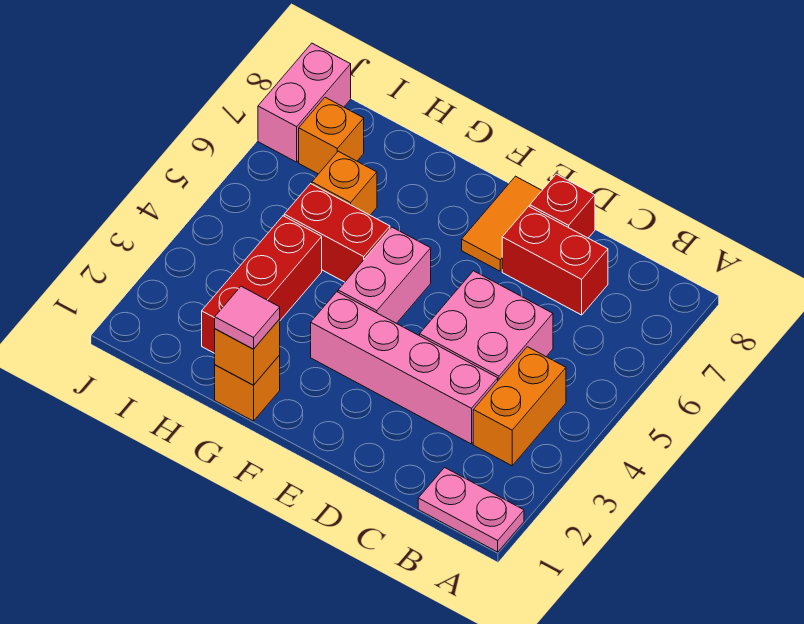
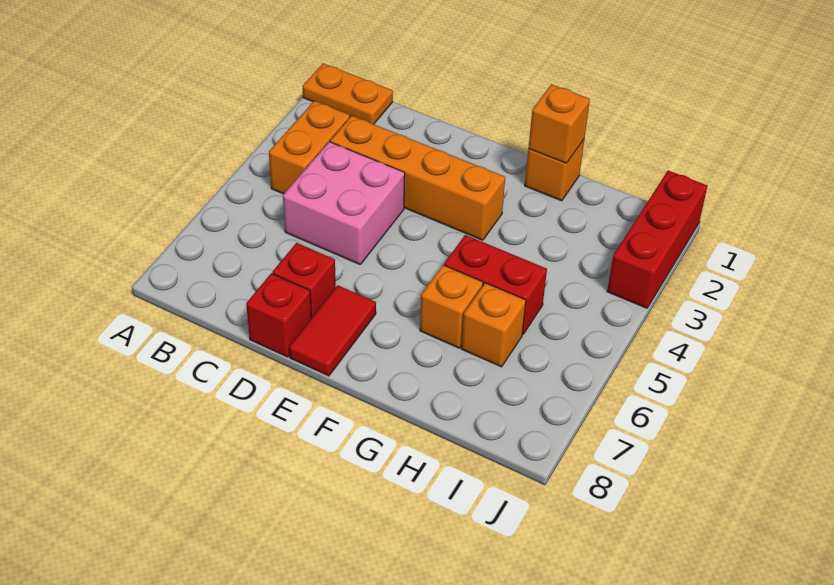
pink plate A1:B1 level 1 -> orange plate A1:B1 level 1
pink brick C3:F3 level 1 -> orange brick C3:F3 level 1
red brick C7:D7 level 1 -> red brick D7 level 1
orange tile E7:E8 level 1 -> red tile E7:E8 level 1
pink brick F4:F5 level 1 -> none
pink tile G1 level 3 -> none
red brick H2:H4 level 1 -> red brick J1:J3 level 1
orange brick I7 level 1 -> orange brick G6 level 1
pink brick J7:J8 level 1 -> none

